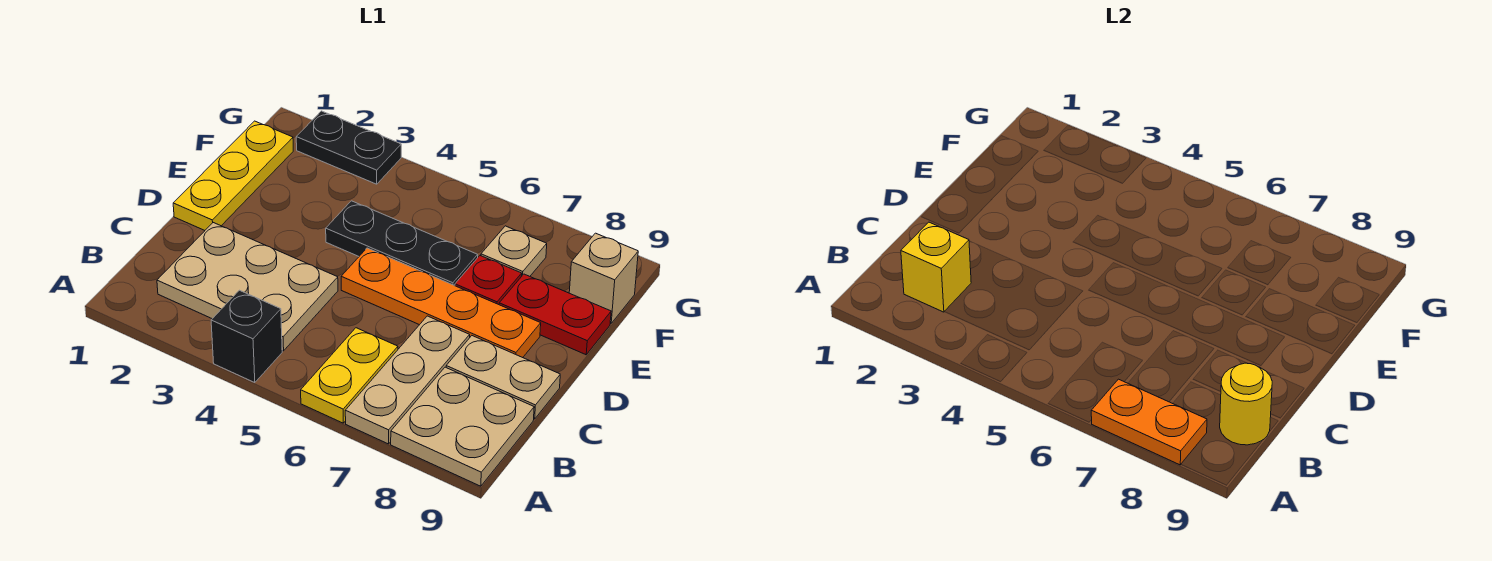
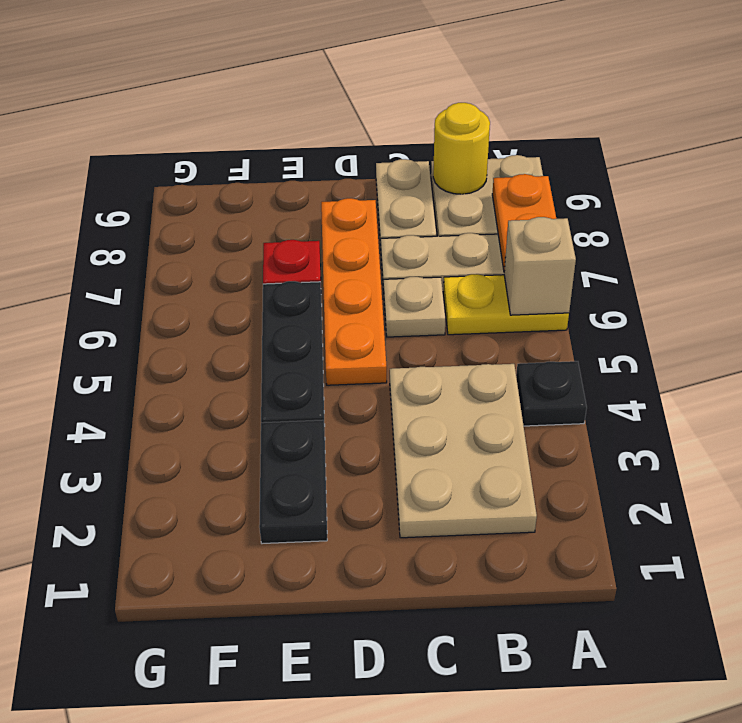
black brick A4 level 1 -> black plate A4 level 1
yellow brick B2 level 2 -> none
yellow plate D1:F1 level 1 -> none
red plate E8:E9 level 1 -> none
tan plate F7 level 1 -> tan plate C6 level 1
tan brick F9 level 1 -> tan brick A6 level 2
black plate G2:G3 level 1 -> black plate E2:E3 level 1

